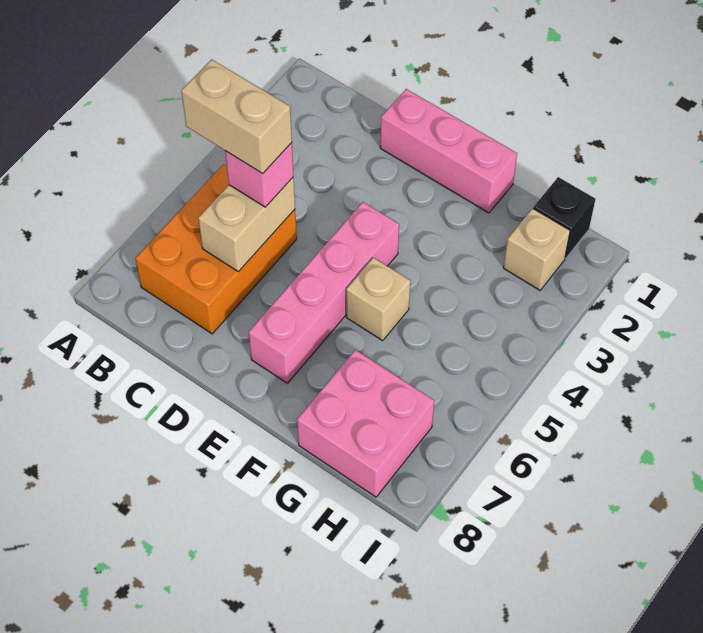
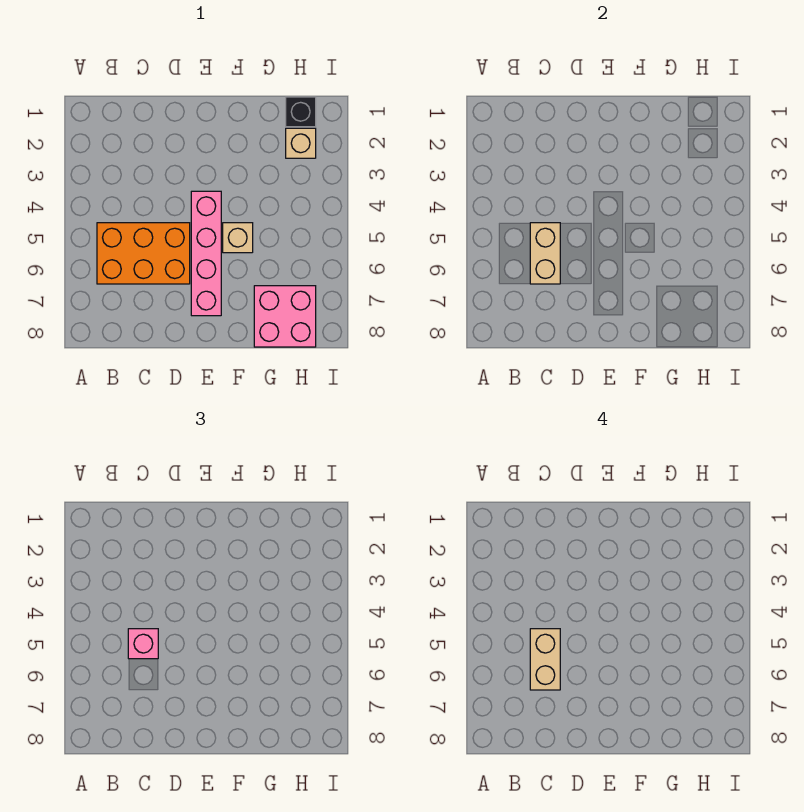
orange brick B5:C7 level 1 -> orange brick B5:D6 level 1
tan brick B5:C5 level 4 -> tan brick C5:C6 level 4
pink brick D1:F1 level 1 -> none

